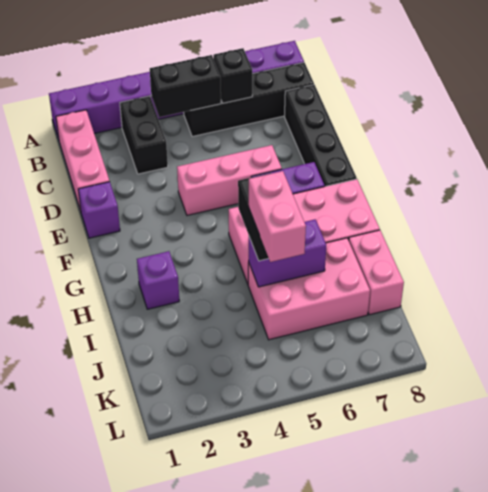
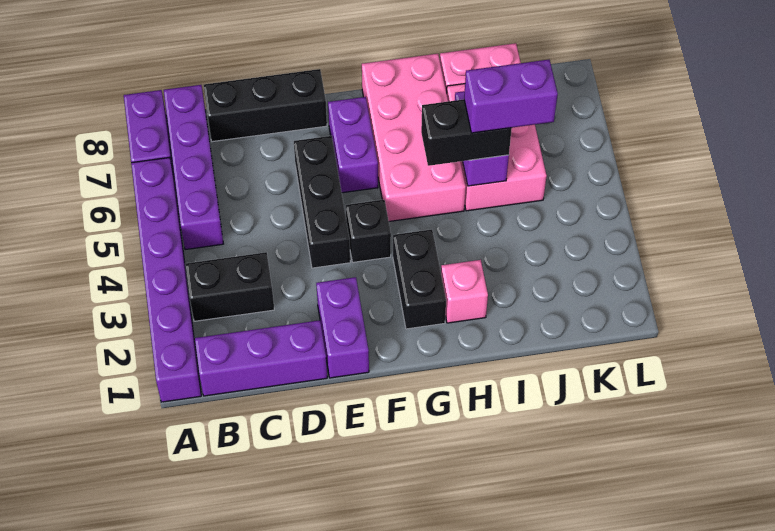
pink brick B1:D1 level 1 -> purple brick B1:D1 level 1
black brick B4:B5 level 2 -> black brick G2:G3 level 1
black brick B5:B8 level 1 -> purple brick B5:B8 level 1
black brick B6 level 2 -> black brick F4 level 1
black brick C8:F8 level 1 -> black brick C8:E8 level 1
purple brick E1 level 1 -> purple brick E1:E2 level 1
pink brick E4:E6 level 1 -> black brick E4:E6 level 1
purple brick H2 level 1 -> pink brick H2 level 1
pink brick I5:J5 level 4 -> purple brick I5:J5 level 4

